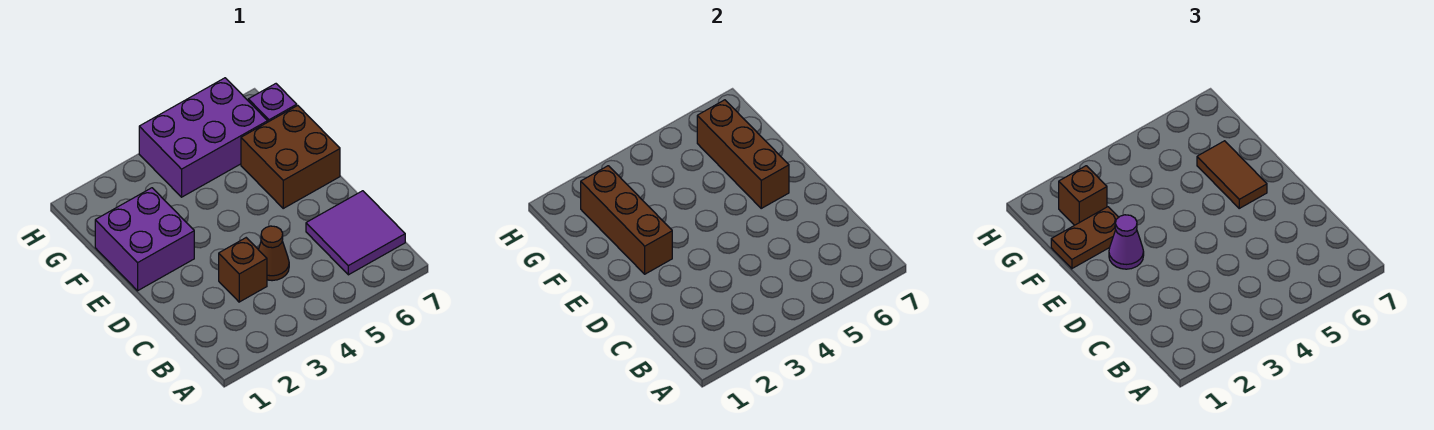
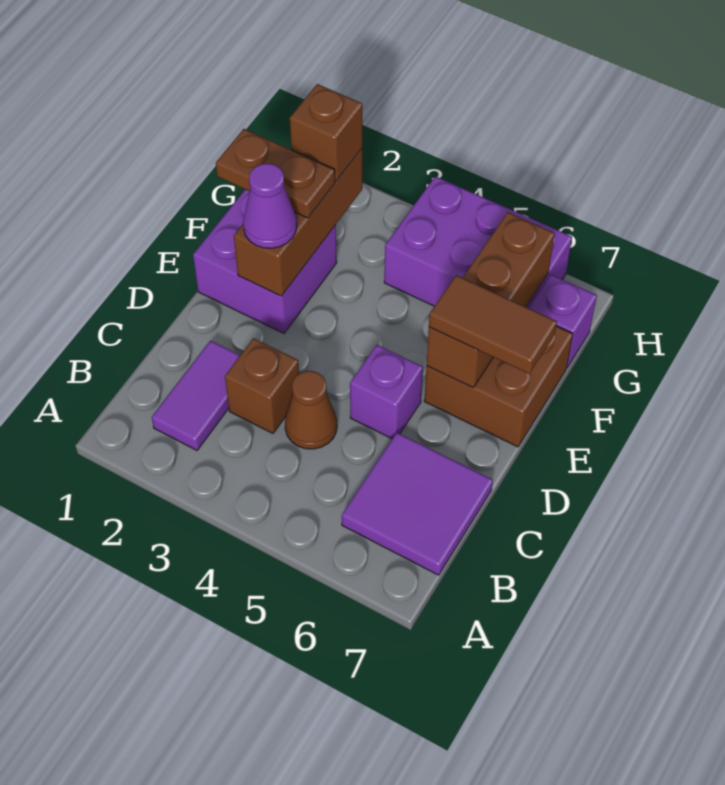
none -> purple tile B2:C2 level 1
none -> purple brick D5 level 1
brown tile E6:F6 level 3 -> brown tile E6:E7 level 3

